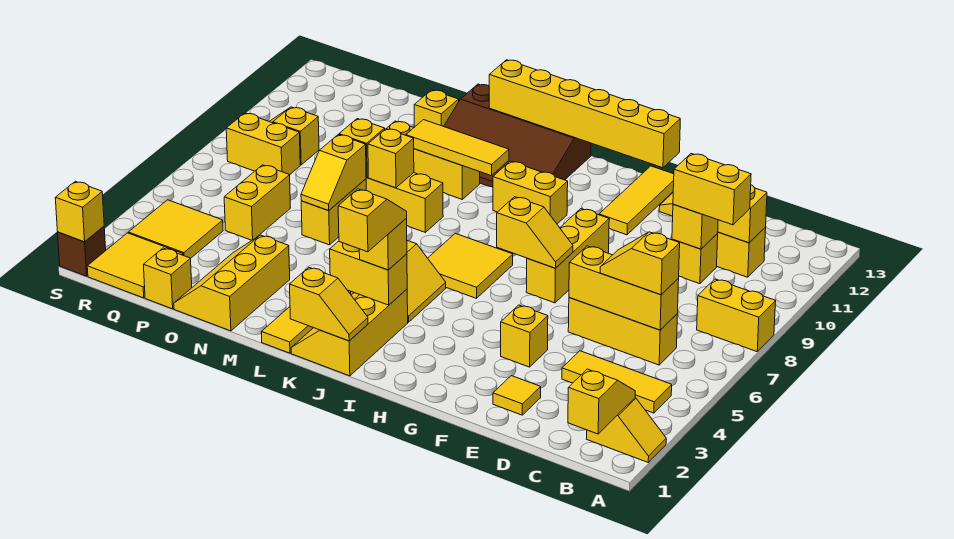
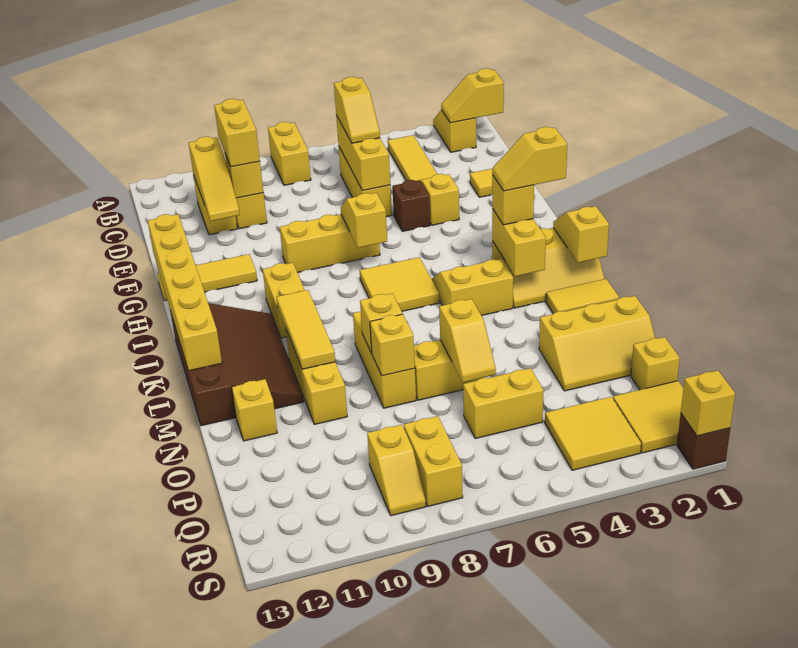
none -> brown brick F5 level 1
yellow slope N6:N7 level 2 top 7 -> yellow slope N6:O6 level 2 top N

